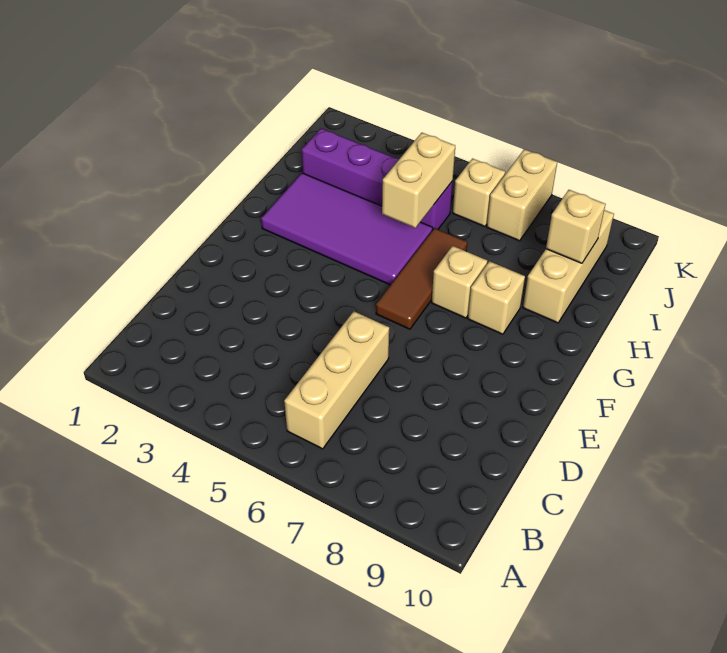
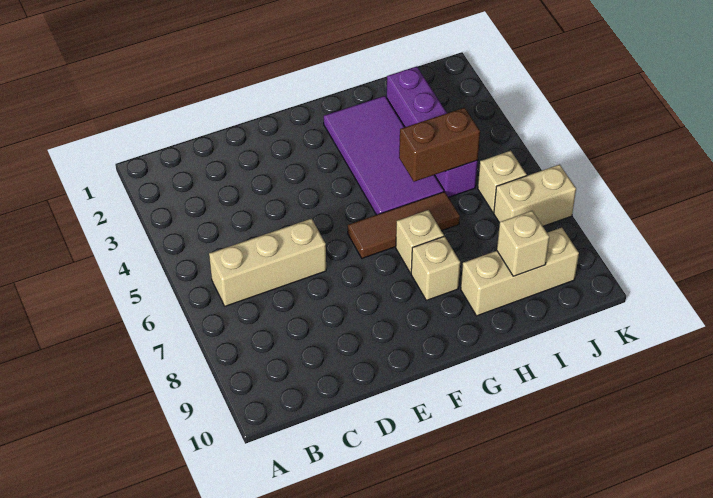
tan brick H5:I5 level 2 -> brown brick H5:I5 level 2

